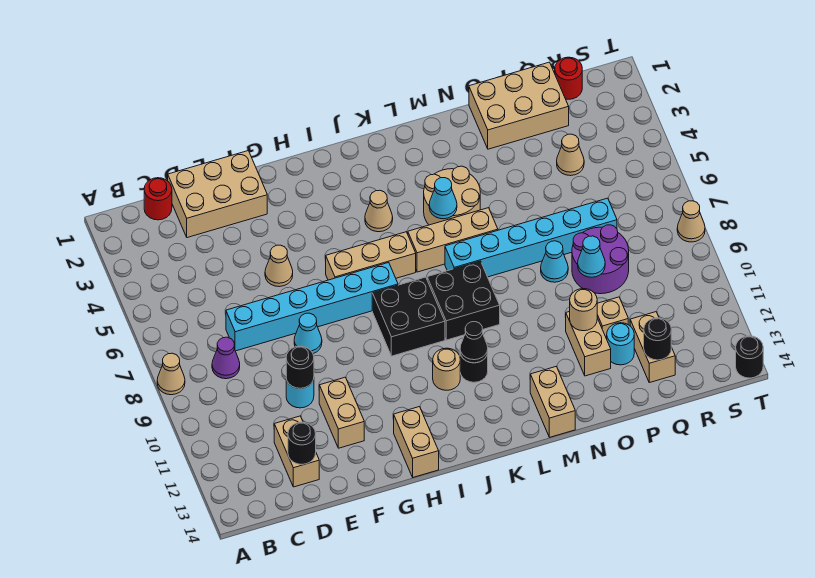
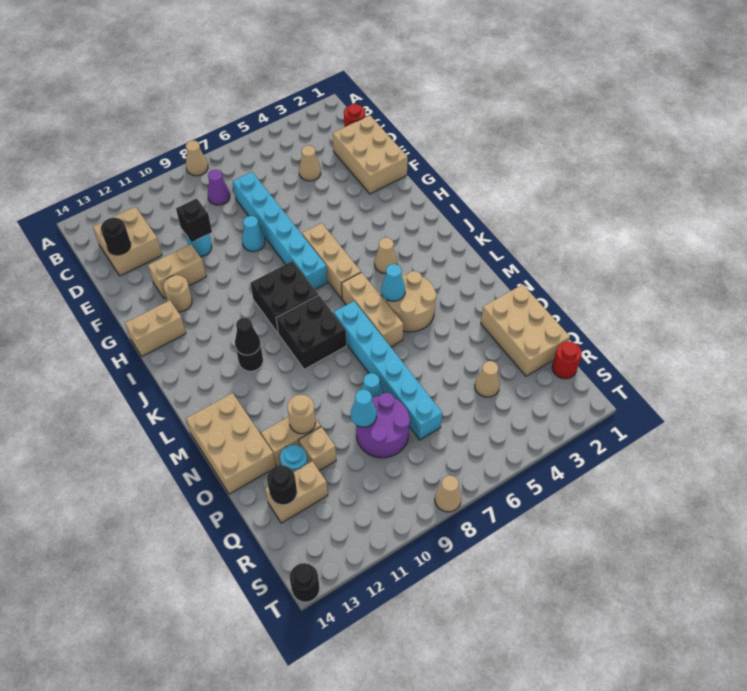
tan brick D12:D13 level 1 -> tan brick C12:D13 level 1
black round brick E10 level 2 -> black brick E10 level 2
tan cone F5 level 1 -> tan cone D4 level 1
tan round brick J11 level 1 -> tan round brick G12 level 1
tan brick M13:M14 level 1 -> tan brick M13:O14 level 1

